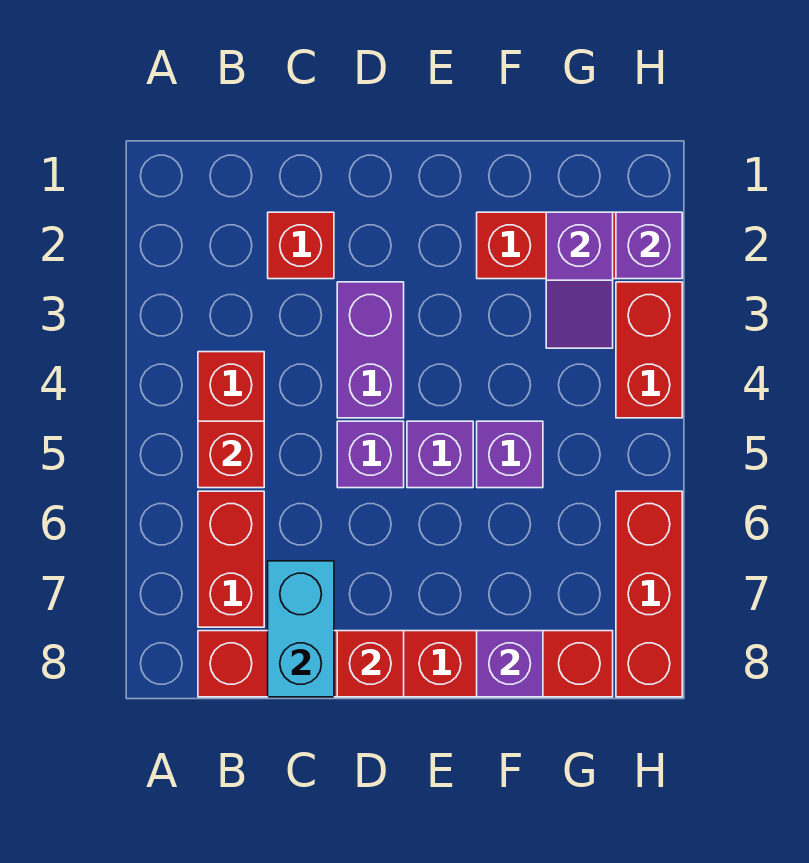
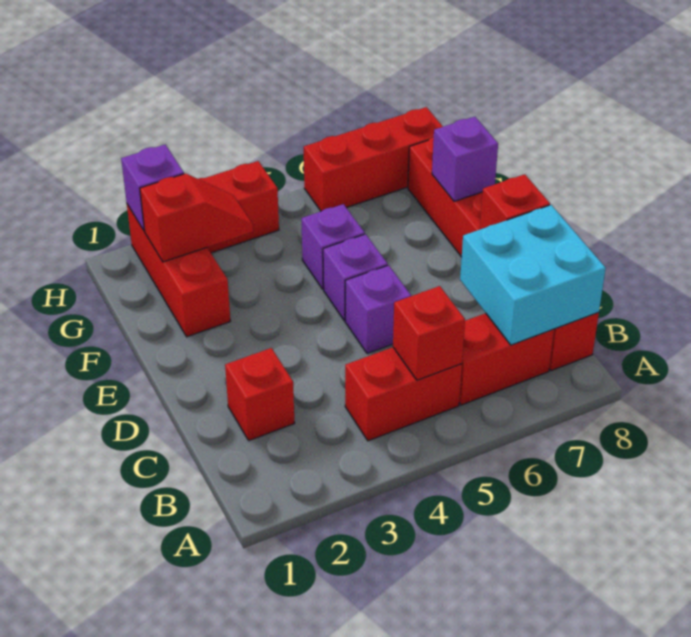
cyan brick C7:C8 level 2 -> cyan brick B7:C8 level 2
purple brick D3:D4 level 1 -> none
purple slope G2:G3 level 2 top 2 -> red slope G2:G3 level 2 top 2

